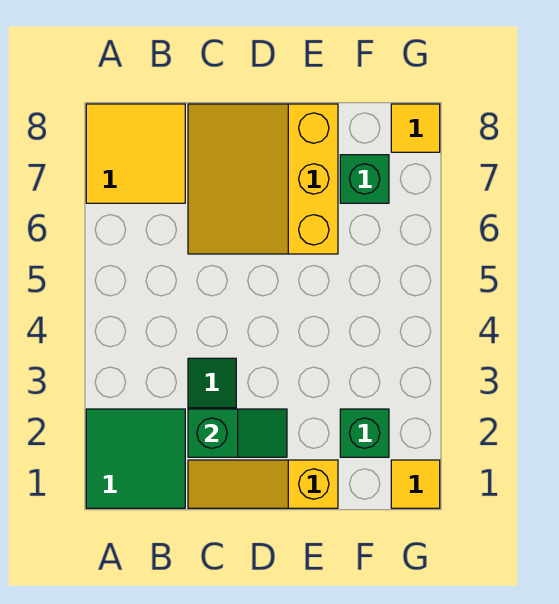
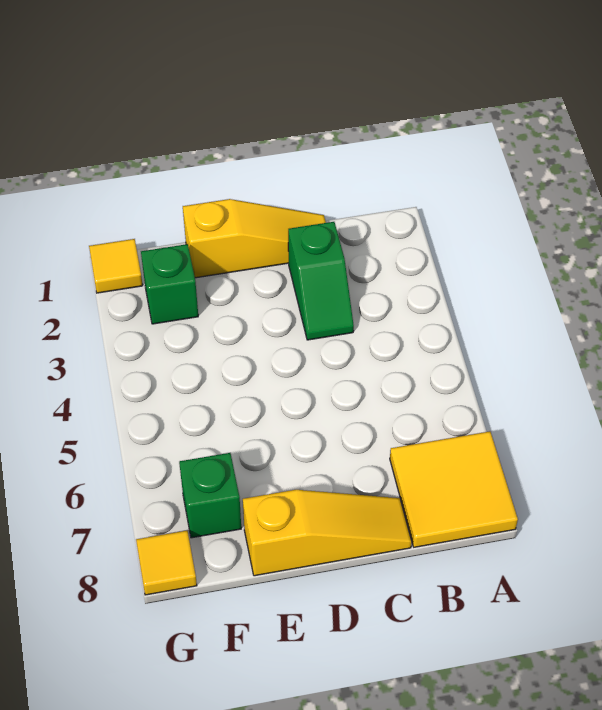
green tile A1:B2 level 1 -> none
green slope C2:D2 level 2 top C -> none
yellow slope C6:E8 level 1 top E -> yellow slope C8:E8 level 1 top E

